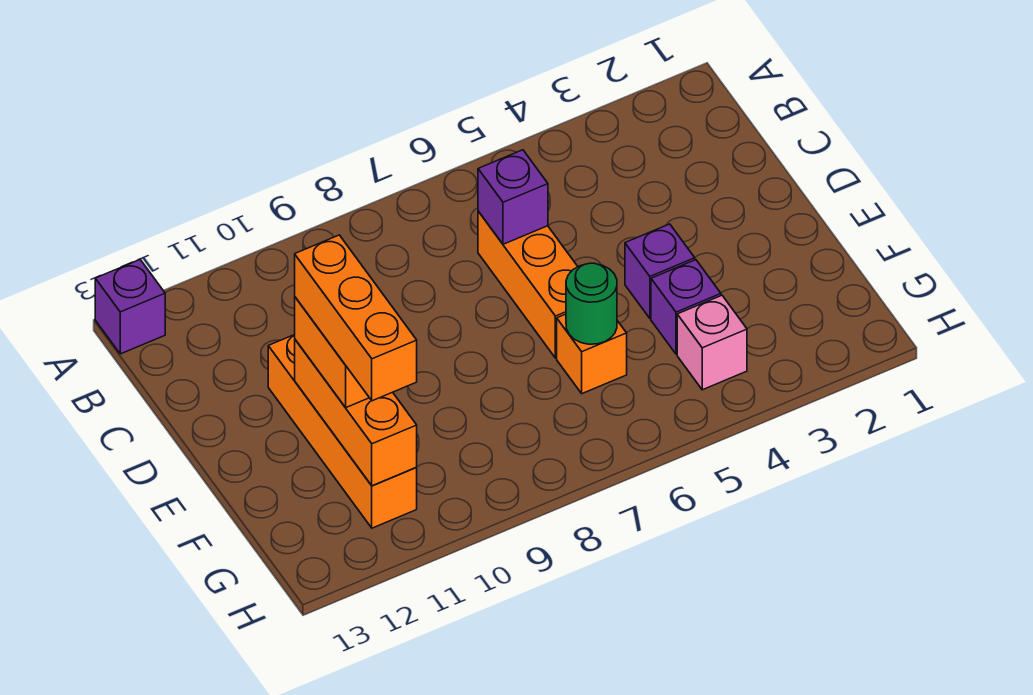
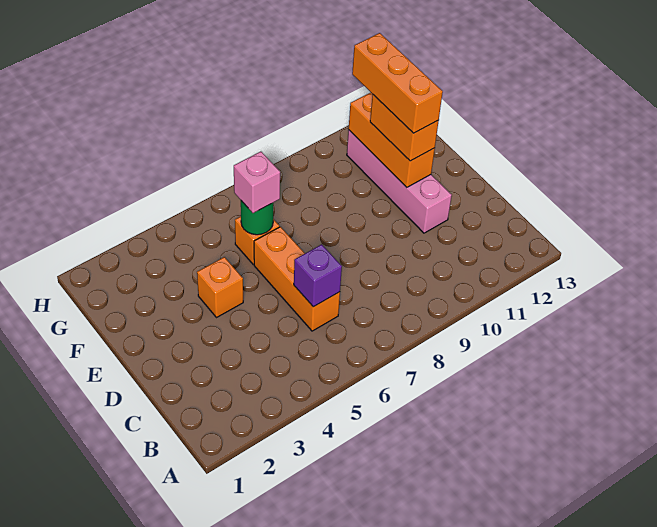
purple brick A13 level 1 -> none
orange brick D11:G11 level 1 -> pink brick D11:G11 level 1
purple brick E4 level 1 -> orange brick E4 level 1
purple brick F4 level 1 -> none
pink brick G4 level 1 -> pink brick F6 level 3

